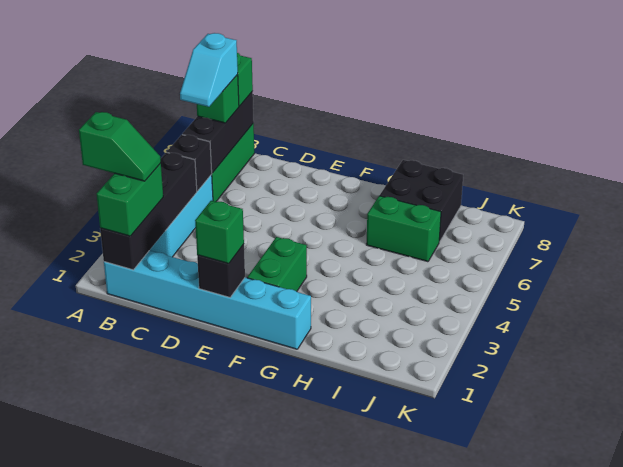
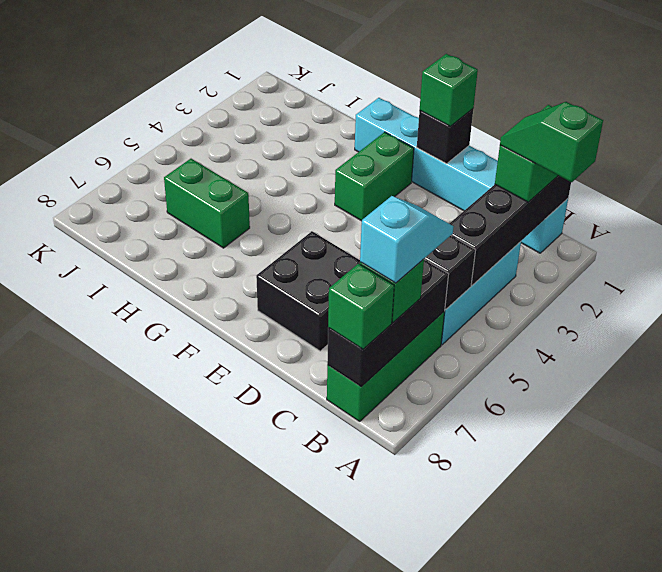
black brick H7:I8 level 1 -> black brick D6:E7 level 1

